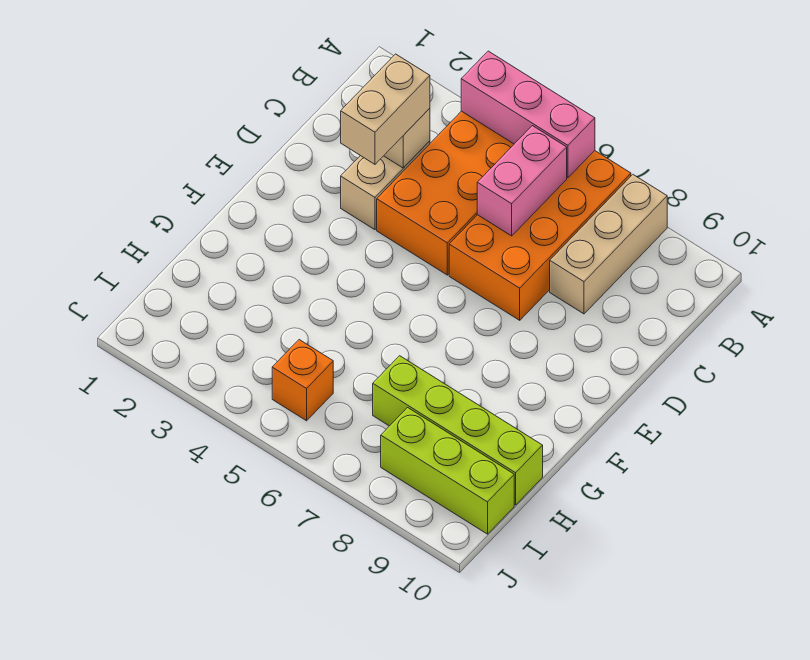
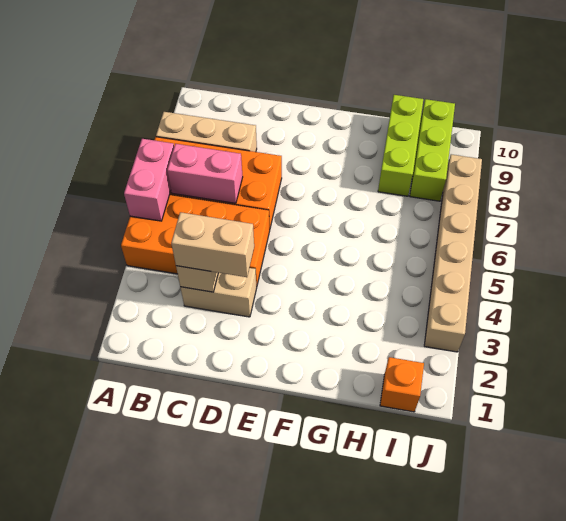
pink brick A4:A6 level 2 -> pink brick A5:A6 level 2
lime brick H7:H10 level 1 -> lime brick H8:H10 level 1
orange brick I5 level 1 -> orange brick I1 level 1
none -> tan brick J3:J8 level 1

